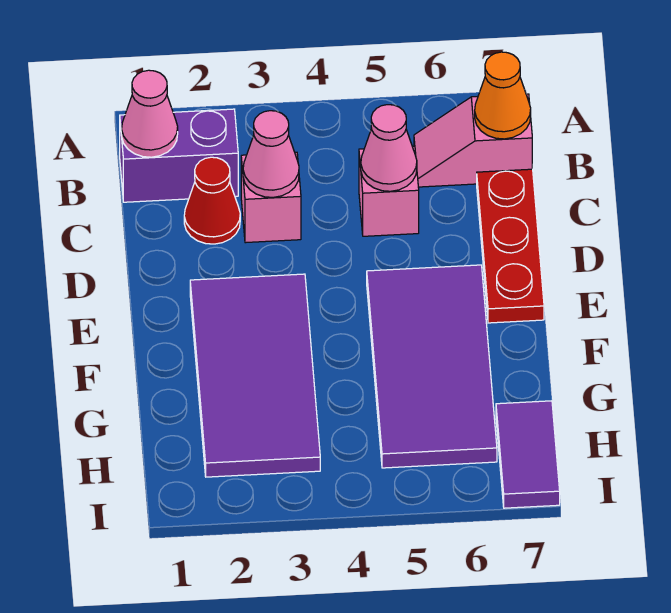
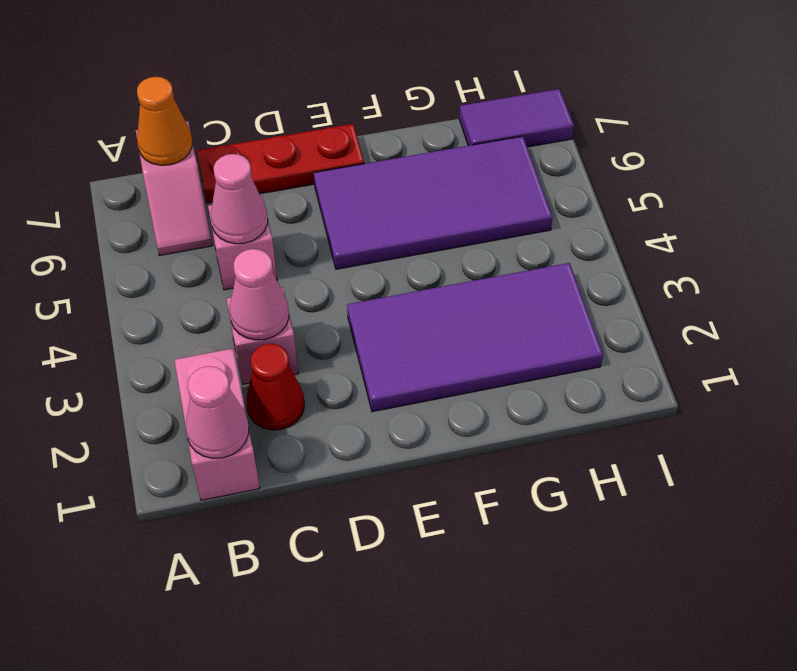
purple brick B1:B2 level 1 -> pink brick B1:B2 level 1

